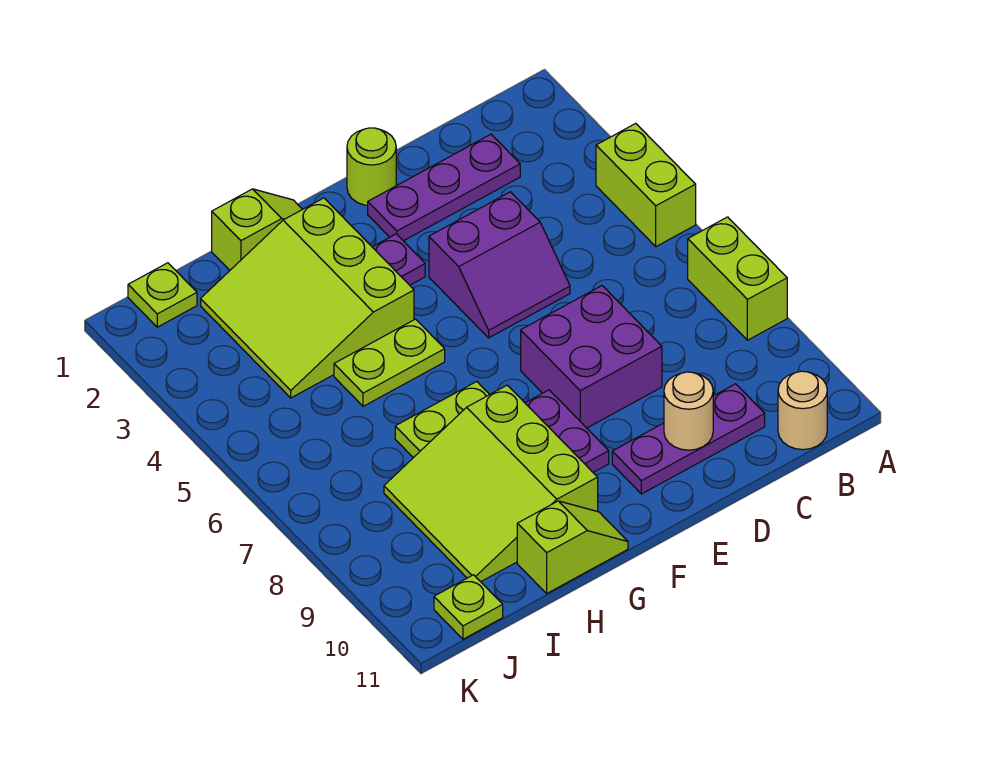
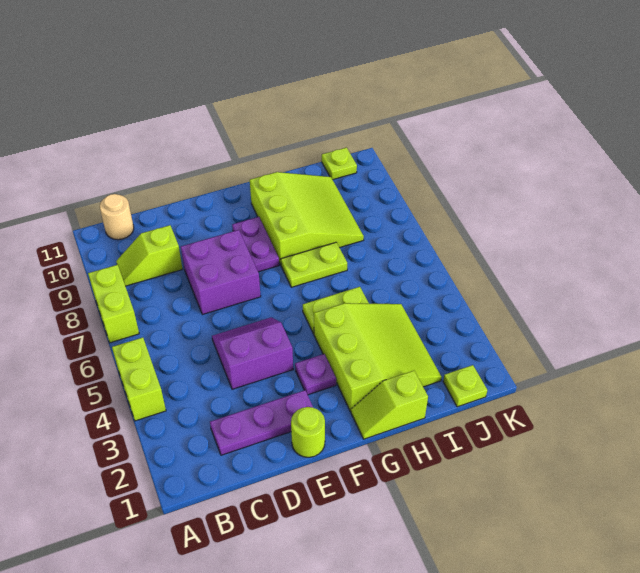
purple plate C10:E10 level 1 -> none
tan round brick D10 level 2 -> none
lime slope G11:H11 level 1 top H -> lime slope B9:C9 level 1 top C

